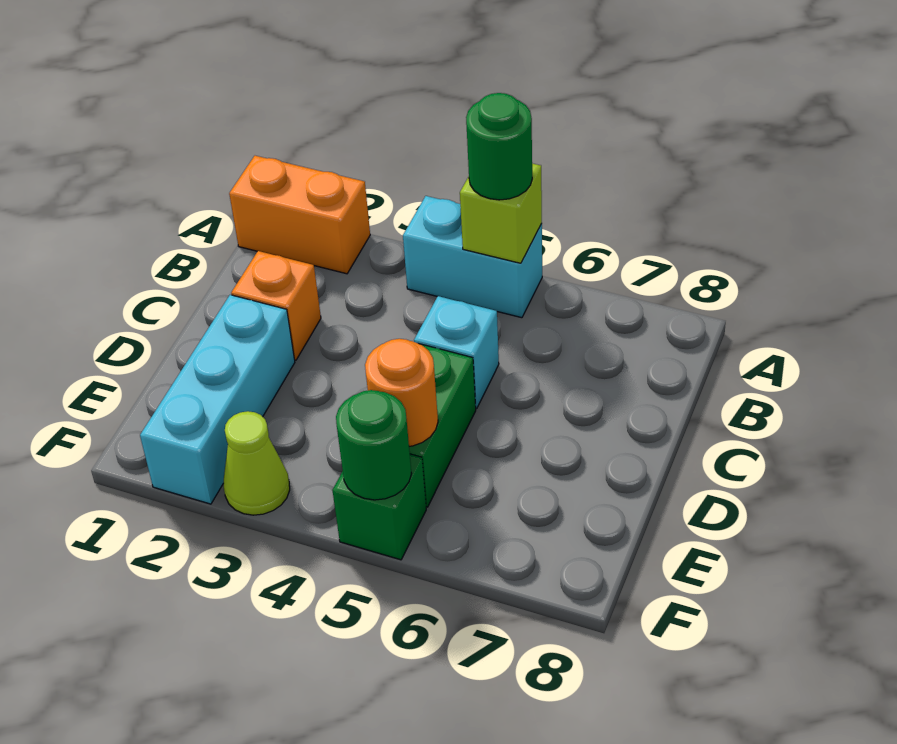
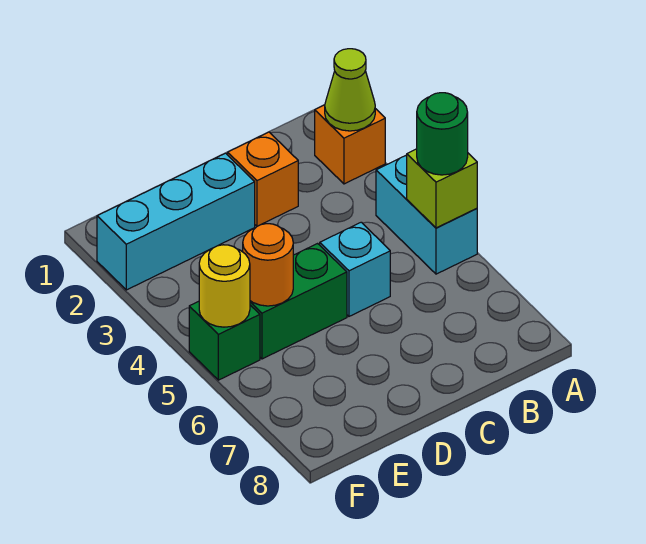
orange brick A1:A2 level 1 -> orange brick A2 level 1
lime cone F3 level 1 -> lime cone A2 level 2
green round brick F5 level 2 -> yellow round brick F5 level 2

